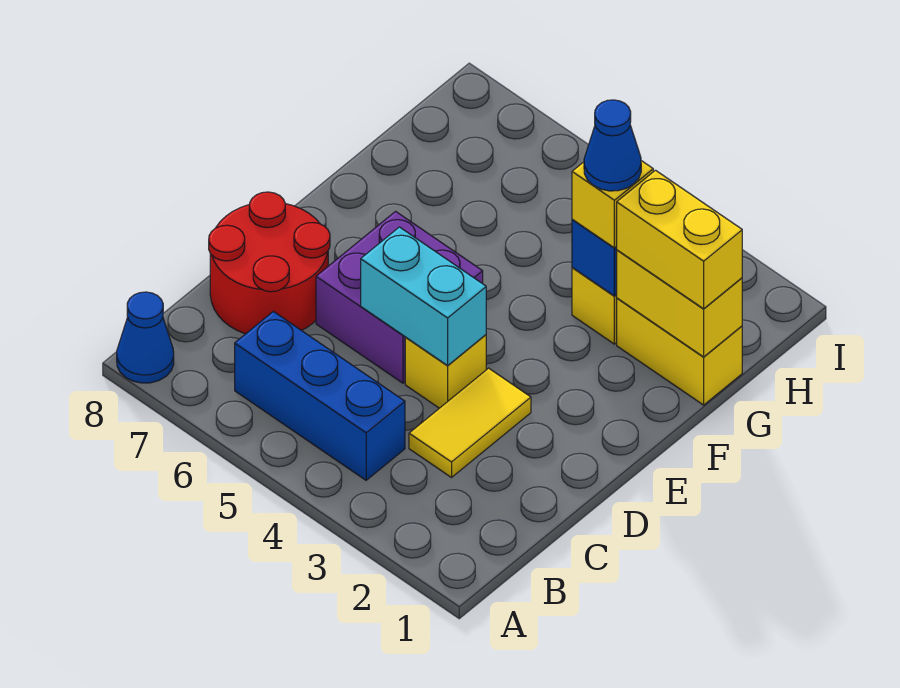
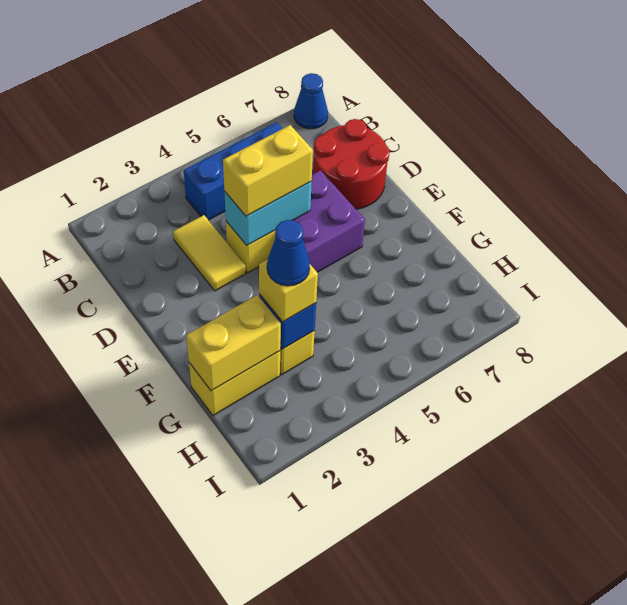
yellow brick G1:G2 level 3 -> yellow brick D4:D5 level 3

